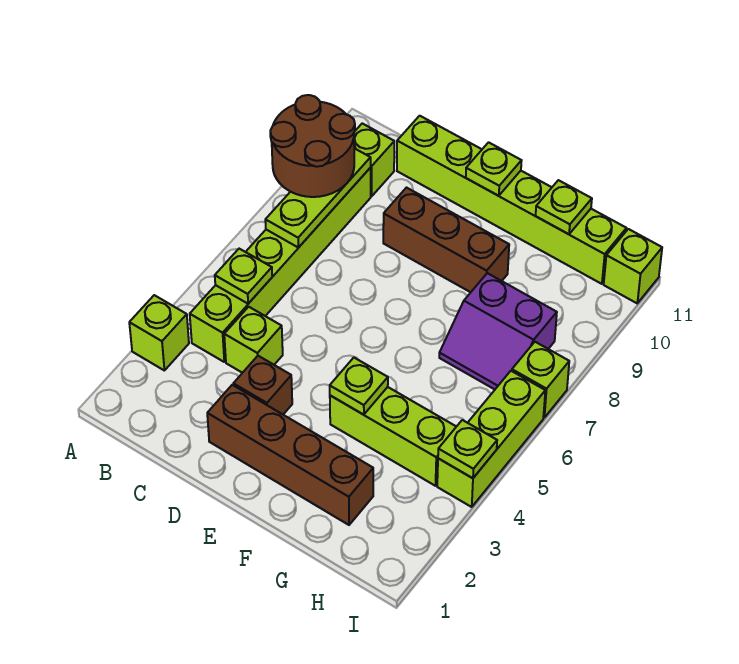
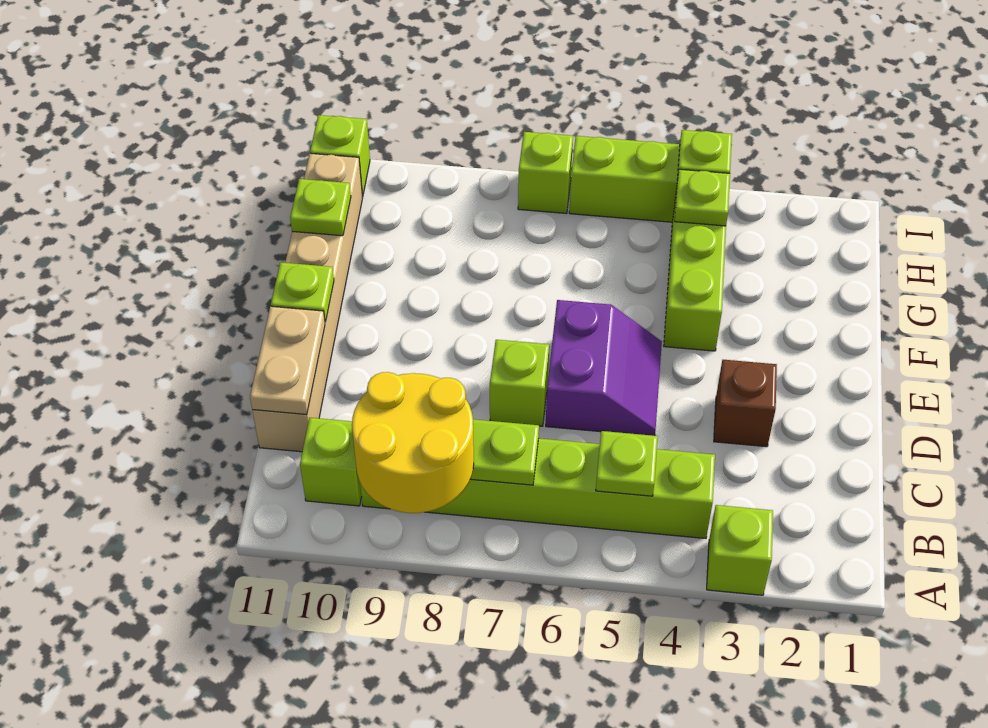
brown round brick A8:B9 level 3 -> yellow round brick A8:B9 level 3
lime brick C4 level 1 -> lime brick D7 level 1
lime brick C11:H11 level 1 -> tan brick C11:H11 level 1
none -> tan plate C11:D11 level 2
brown brick D2:G2 level 1 -> none
brown brick D9:F9 level 1 -> none
lime plate F4 level 2 -> lime plate H4 level 2
purple slope G7:H8 level 1 top 8 -> purple slope D5:E6 level 1 top 6

